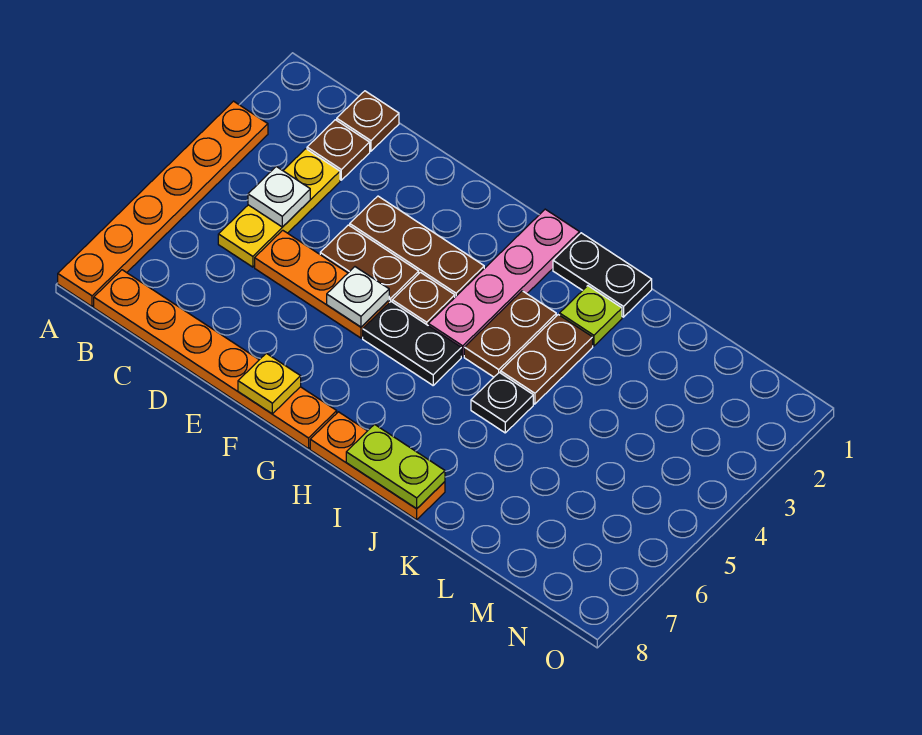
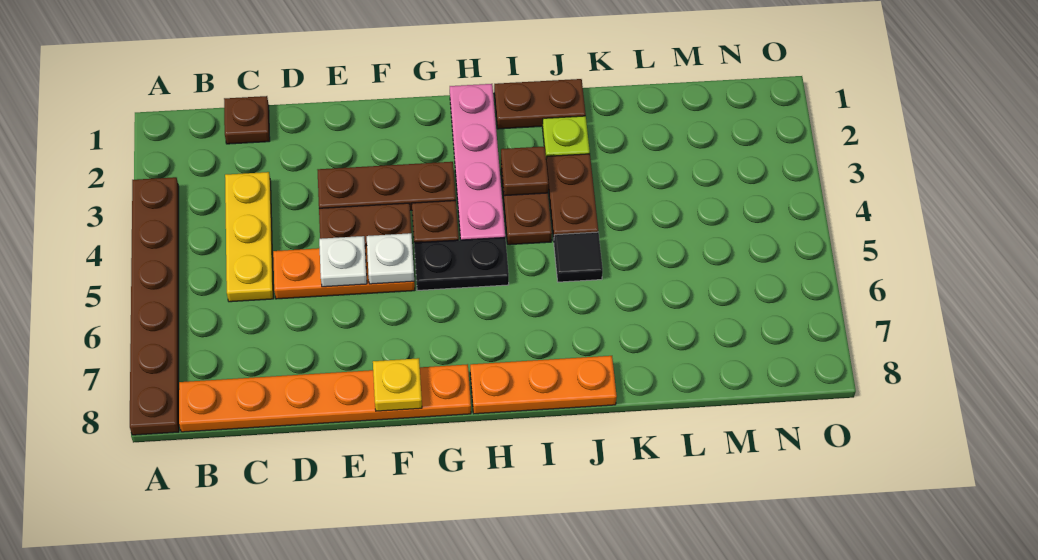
orange plate A3:A8 level 1 -> brown plate A3:A8 level 1
brown plate C2 level 1 -> brown plate I3 level 2
white plate C4 level 2 -> white plate E5 level 2
black plate I1:J1 level 1 -> brown plate I1:J1 level 1
lime plate I8:J8 level 2 -> none
black plate J5 level 1 -> black tile J5 level 1

